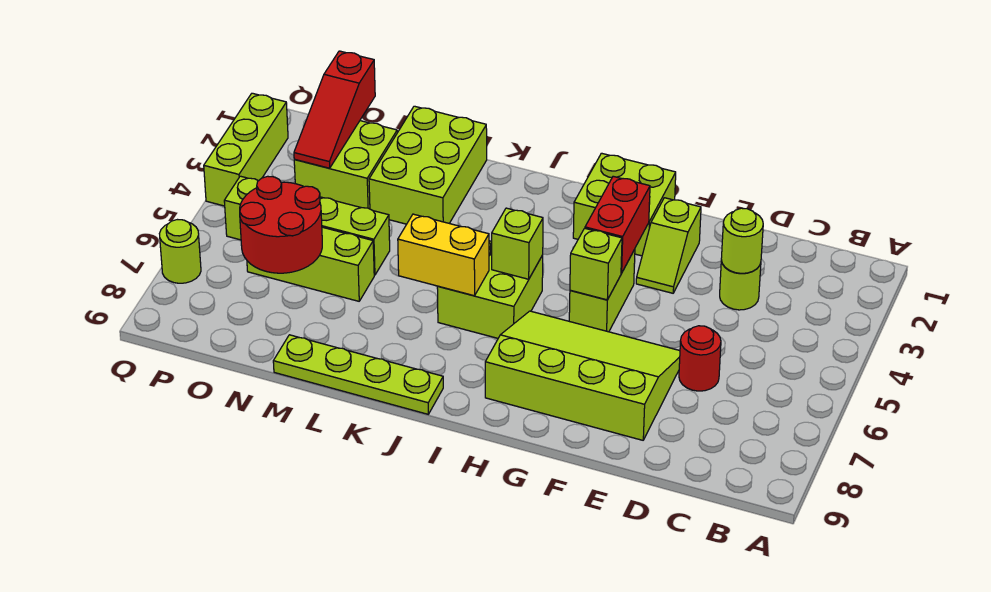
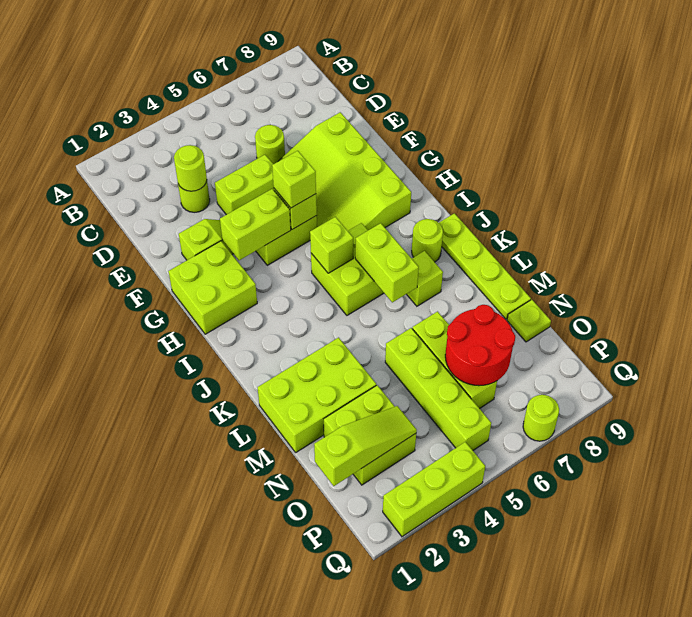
red round brick D6 level 1 -> lime round brick D6 level 1
none -> lime brick E4:E5 level 1
red brick G3:G4 level 2 -> lime brick G3:G4 level 2
none -> lime brick G5 level 3
yellow brick J6:K6 level 2 -> lime brick J6:K6 level 2
none -> lime round brick J8 level 1
none -> lime brick K7 level 1
none -> lime plate N9 level 1
red slope O1:O3 level 2 top 1 -> lime slope O1:O3 level 2 top 1

